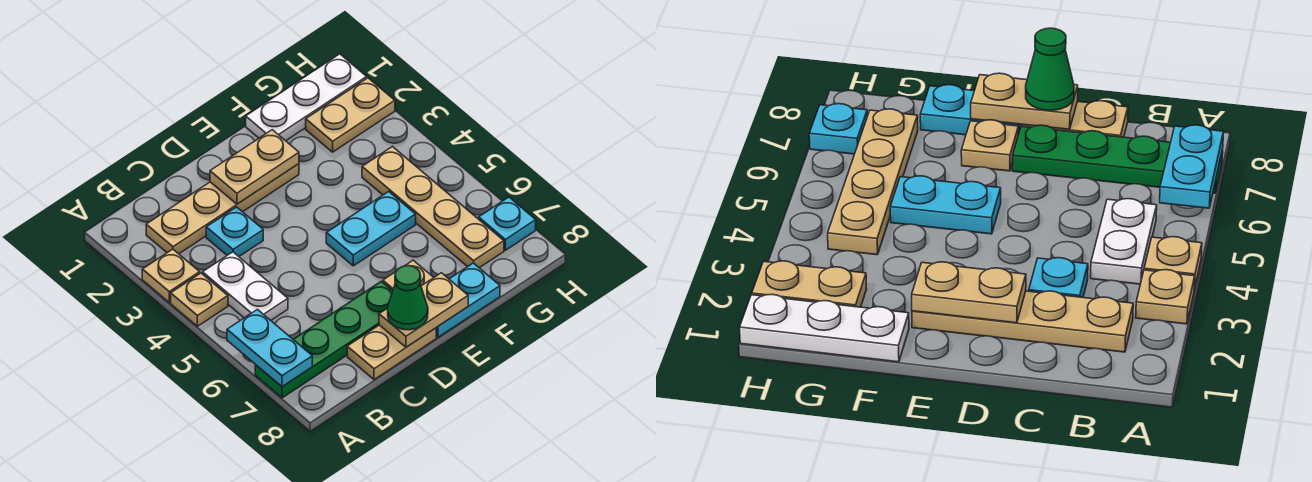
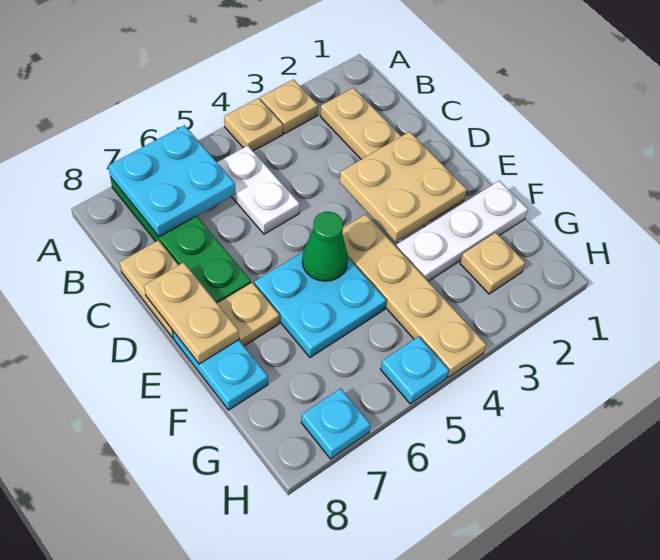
cyan plate A6:A7 level 2 -> cyan plate A6:B7 level 2
white plate B4:B5 level 1 -> white plate B5:C5 level 1
cyan plate C3 level 1 -> cyan plate H5 level 1
tan plate D2:E2 level 2 -> tan plate D2:E3 level 2
green cone D8 level 3 -> green cone E5 level 2
cyan plate E5:F5 level 1 -> cyan plate E5:F6 level 1
white plate F1:H1 level 1 -> white plate F1:F3 level 1
tan plate G2:H2 level 1 -> tan plate G2 level 1
tan plate G4:G7 level 1 -> tan plate E4:H4 level 1

